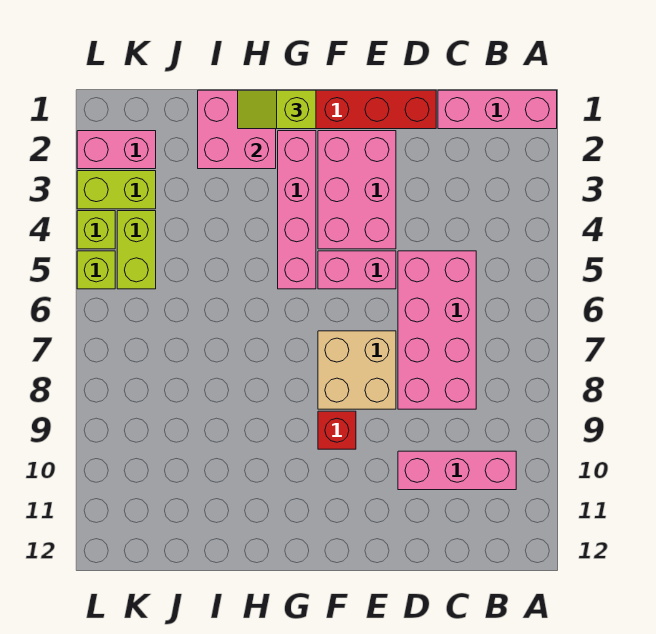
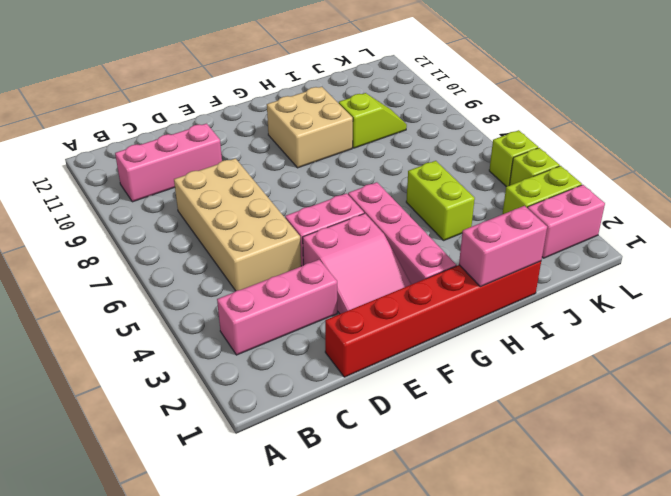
pink brick A1:C1 level 1 -> pink brick B3:D3 level 1
pink brick C5:D8 level 1 -> tan brick C5:D8 level 1
pink brick E2:F4 level 1 -> pink slope E2:F4 level 1 top 4
tan brick E7:F8 level 1 -> tan brick G9:H10 level 1
red brick F9 level 1 -> none
lime slope G1:H1 level 3 top G -> lime slope I9:J9 level 1 top I
pink brick H1:I2 level 2 -> pink brick H1:I1 level 2
lime brick K4:K5 level 1 -> lime brick I4:I5 level 1

